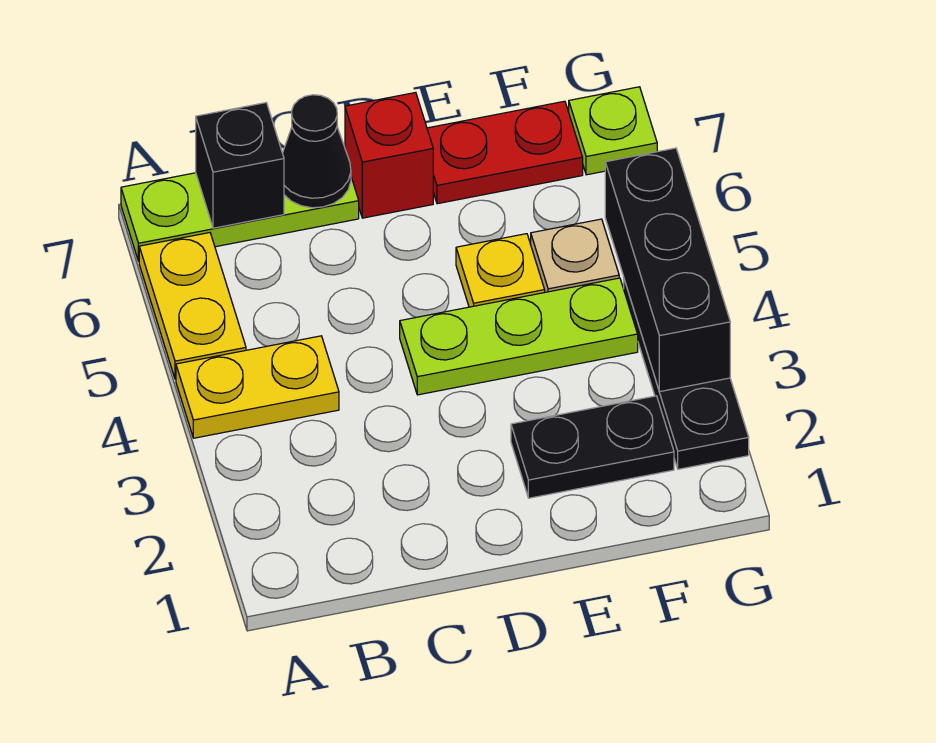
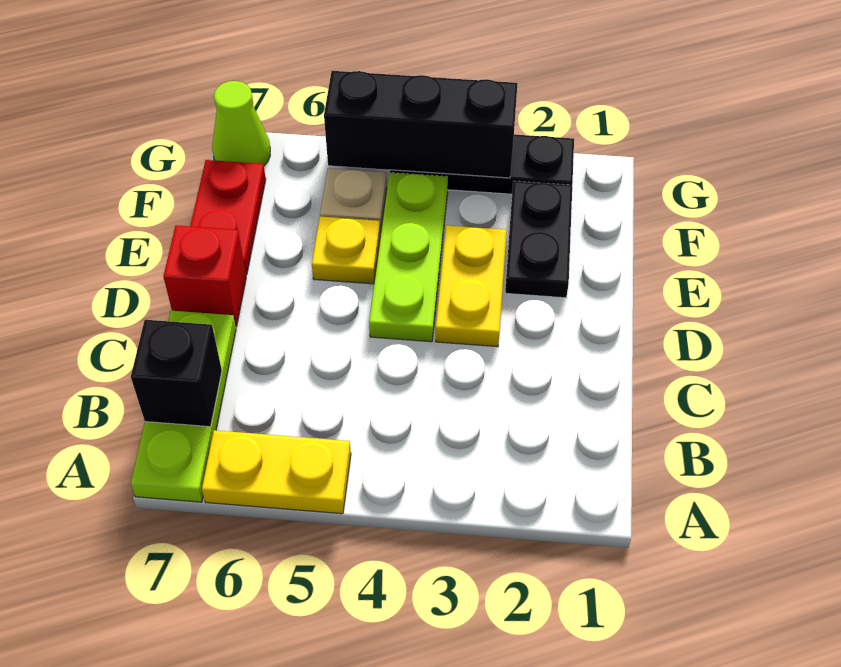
yellow plate A4:B4 level 1 -> yellow plate D3:E3 level 1
black cone C7 level 2 -> none
lime plate G7 level 1 -> lime cone G7 level 1

